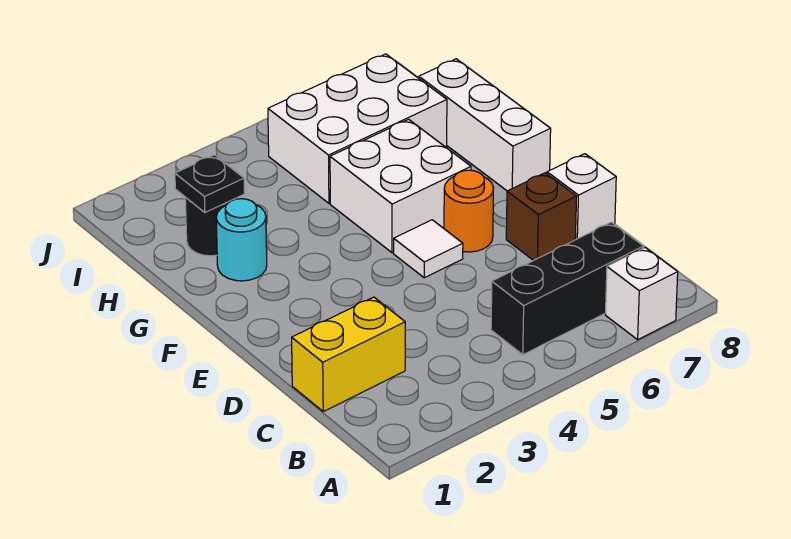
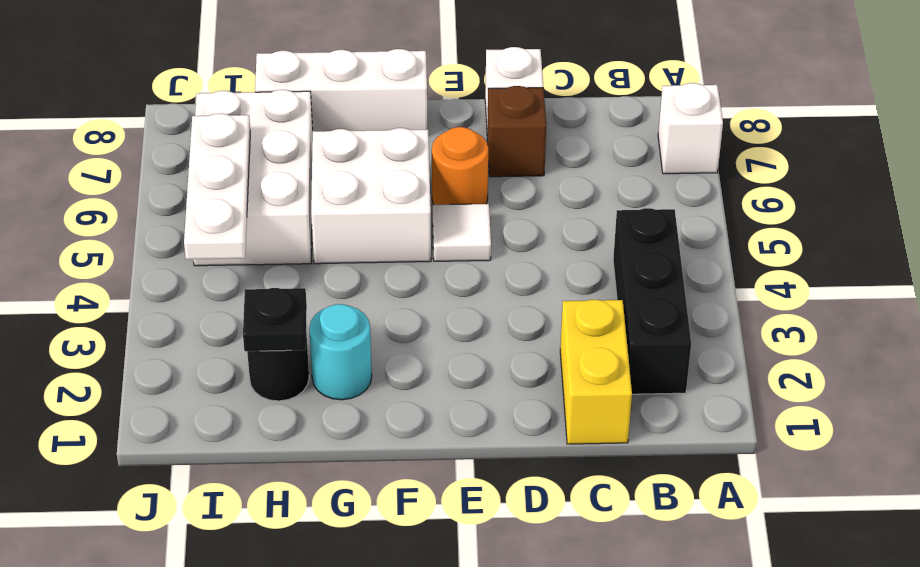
black brick B5:B7 level 1 -> black brick B2:B4 level 1
none -> white plate I4:I6 level 2

